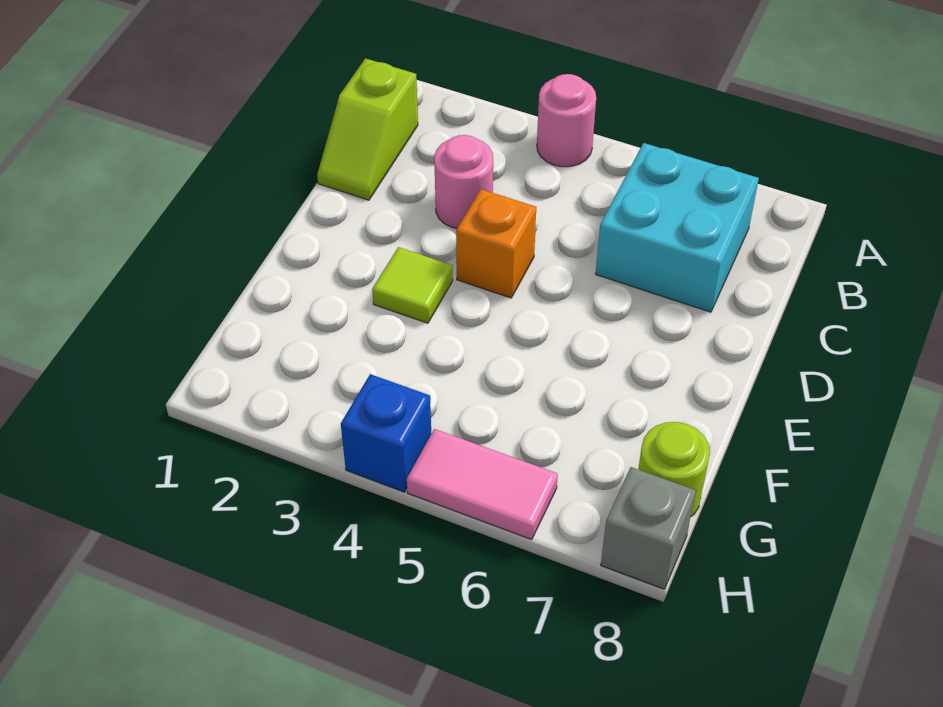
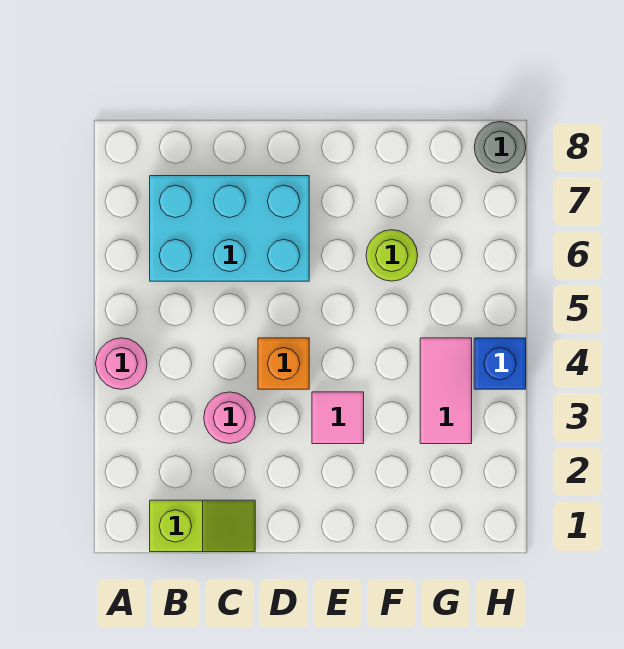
cyan brick B6:C7 level 1 -> cyan brick B6:D7 level 1
lime tile E3 level 1 -> pink tile E3 level 1
lime round brick G8 level 1 -> lime round brick F6 level 1
pink tile H5:H6 level 1 -> pink tile G3:G4 level 1
grey brick H8 level 1 -> grey round brick H8 level 1

